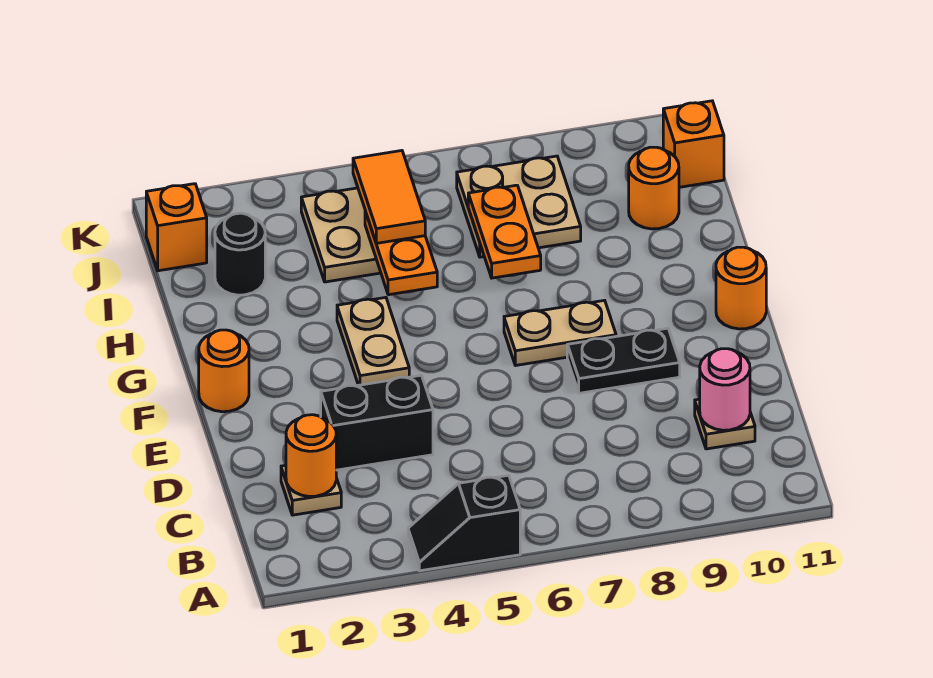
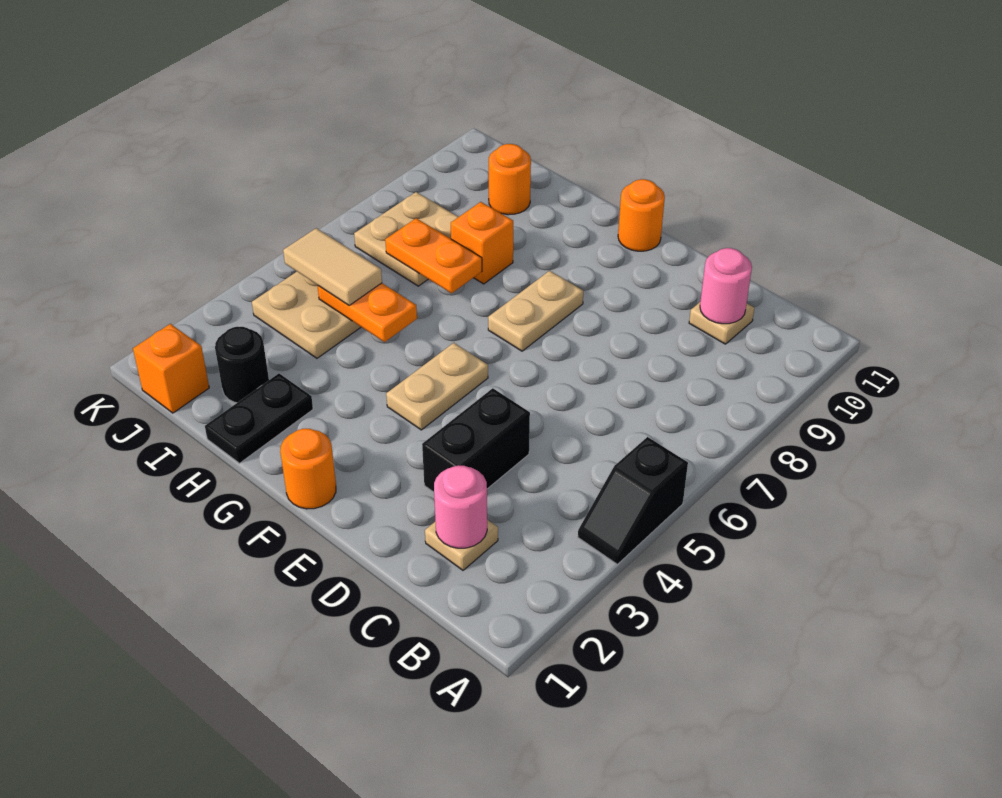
orange round brick C2 level 2 -> pink round brick C2 level 2
black plate E8:E9 level 1 -> black plate H1:H2 level 1
tan plate F4:G4 level 1 -> tan plate F4:F5 level 1
orange tile I5:J5 level 3 -> tan tile I5:J5 level 3
orange brick J11 level 1 -> orange brick H8 level 1

